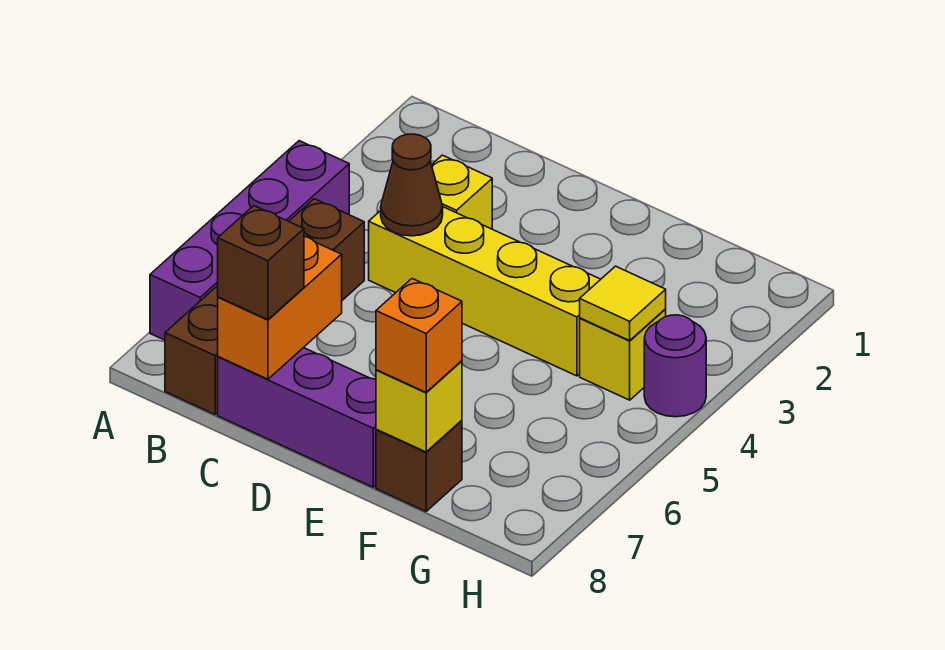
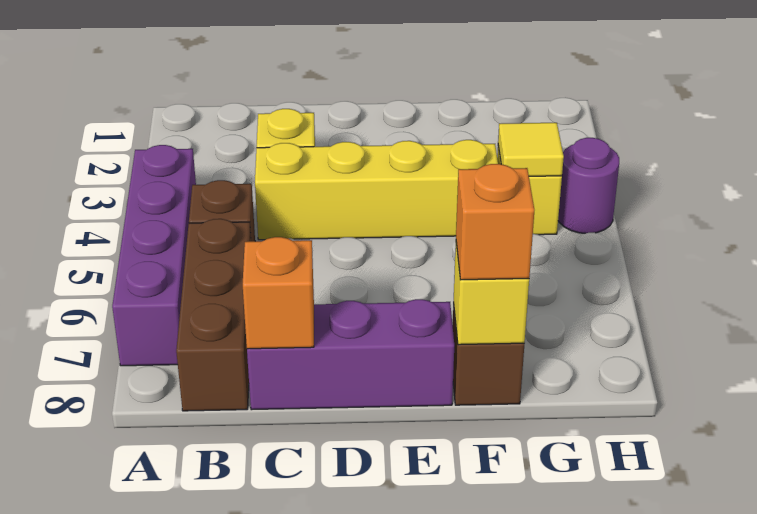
brown cone C4 level 2 -> none
orange brick C7:C8 level 2 -> orange brick C8 level 2
brown brick C8 level 3 -> none

